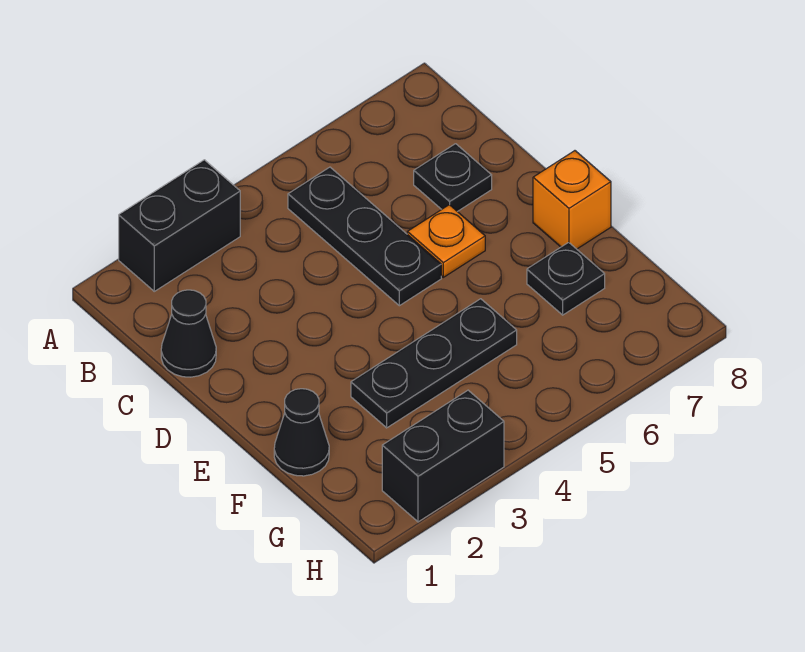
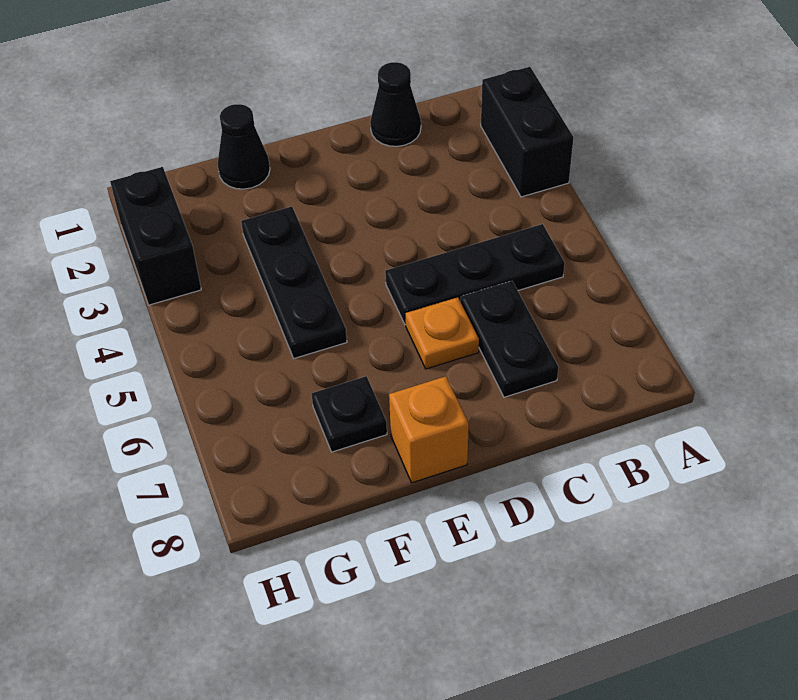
black plate C7 level 1 -> black plate C6:C7 level 1

